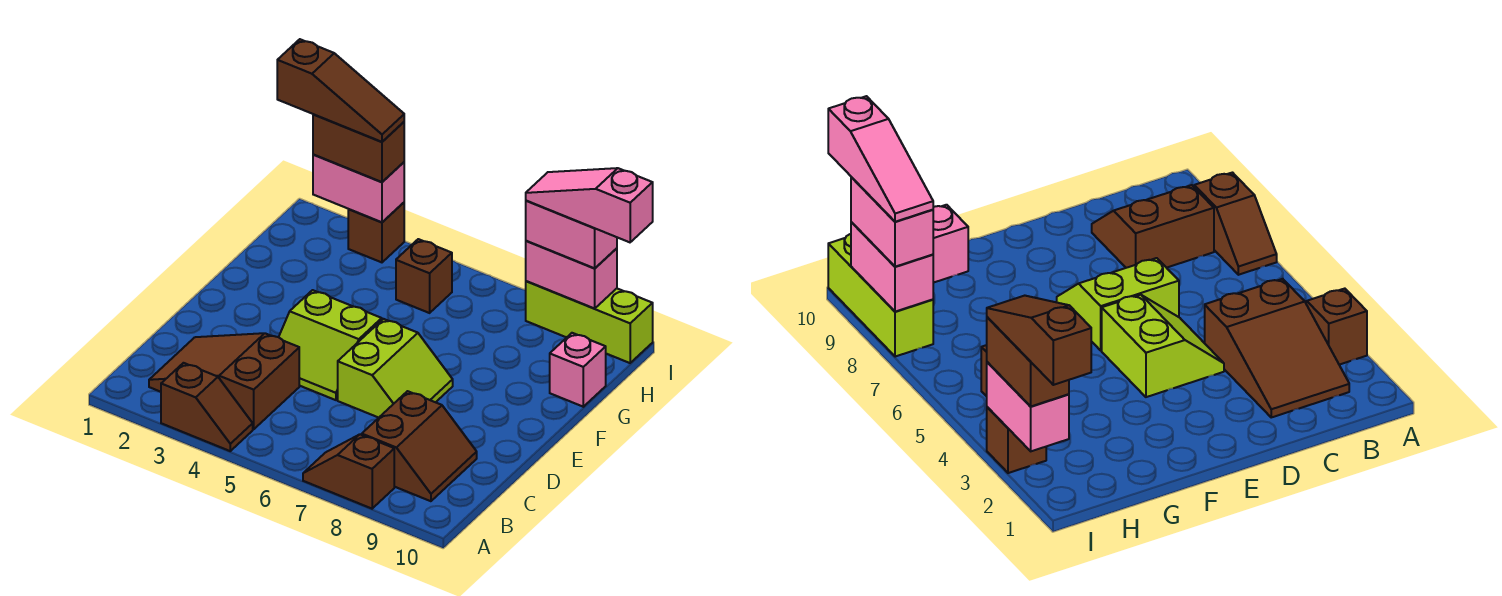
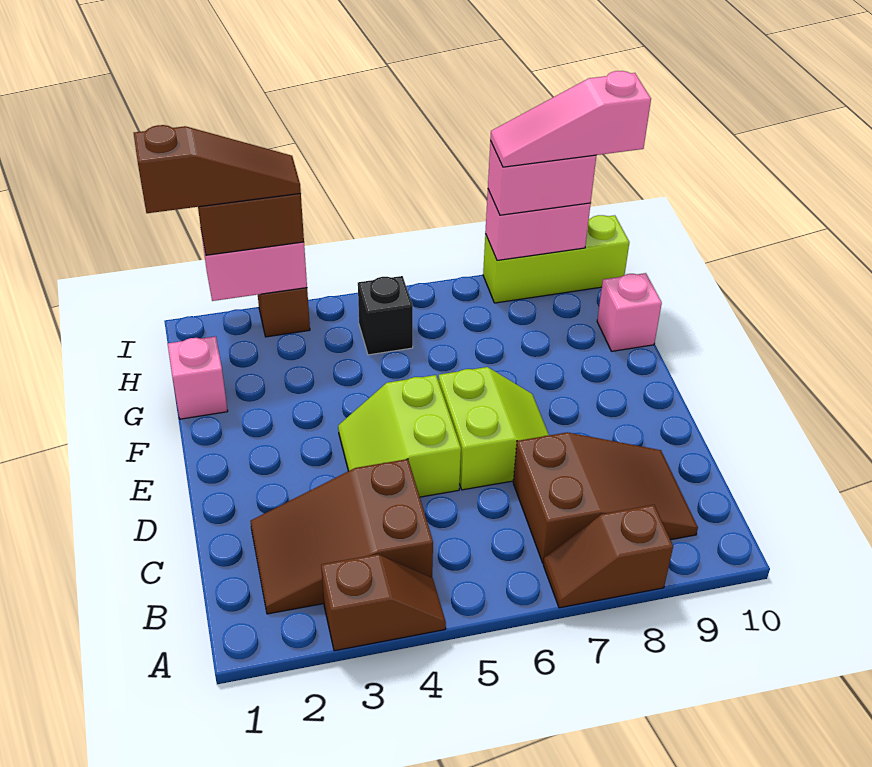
brown slope B8:C9 level 1 top 8 -> brown slope B7:C9 level 1 top 7
lime slope D4:E5 level 1 top E -> lime slope D4:E5 level 1 top 5
none -> pink brick G1 level 1
brown brick H5 level 1 -> black brick H5 level 1

